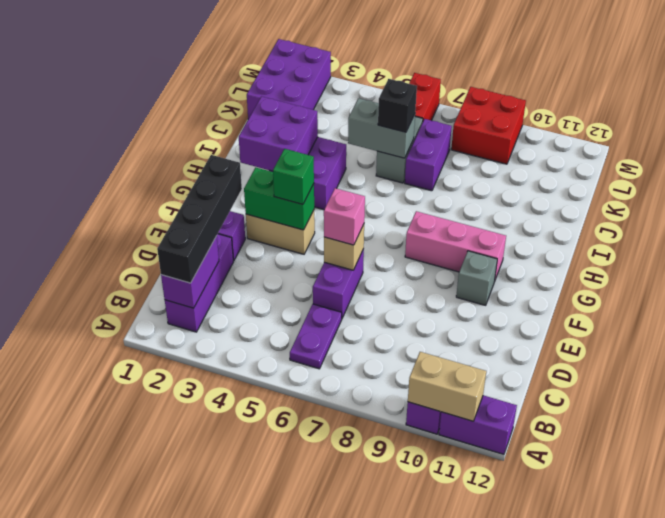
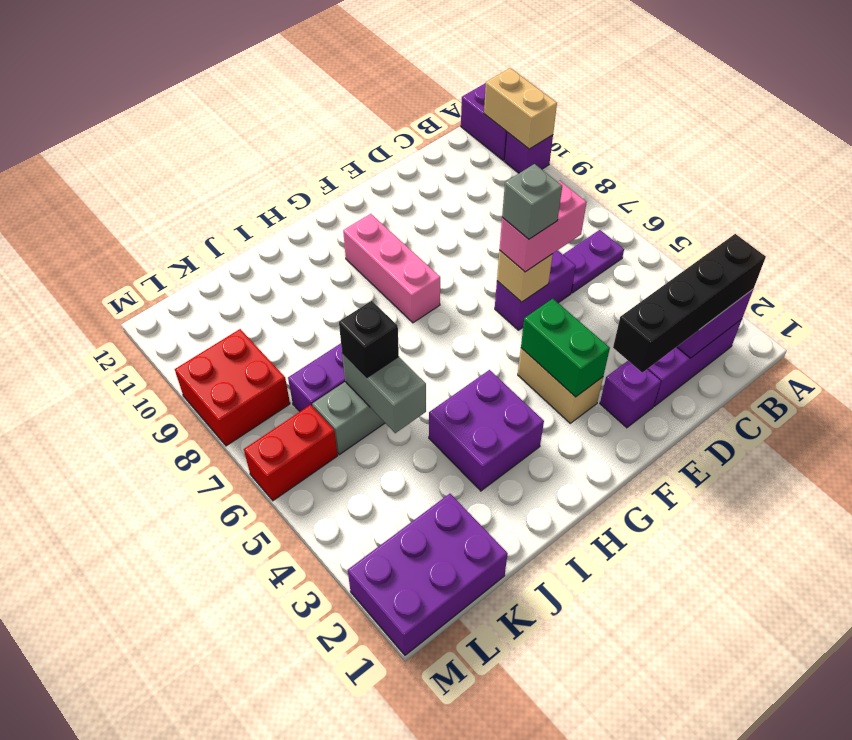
pink brick E6 level 3 -> pink brick D6:E6 level 3
green brick F4 level 3 -> none
grey brick F10 level 1 -> grey brick E6 level 4
purple brick H2:I3 level 2 -> none

